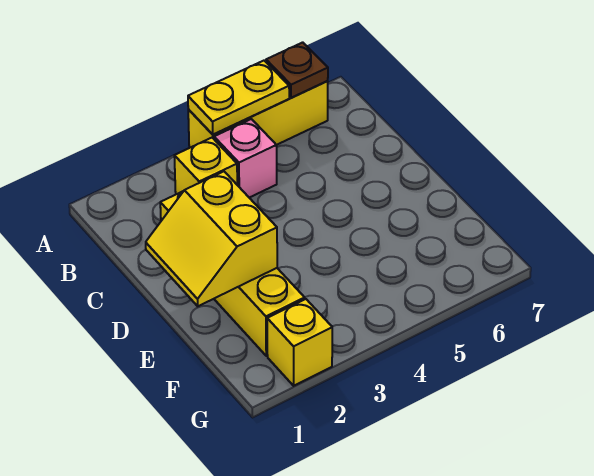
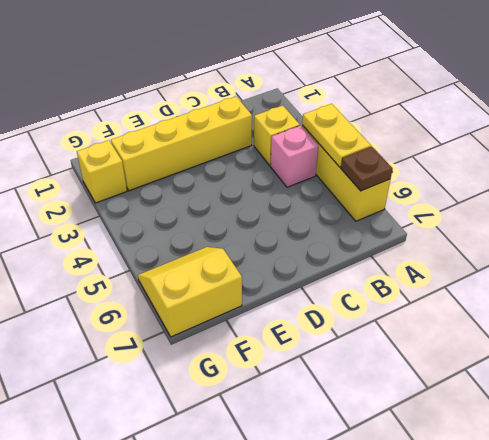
yellow slope D1:E2 level 2 top 2 -> yellow slope F6:G7 level 1 top 7

